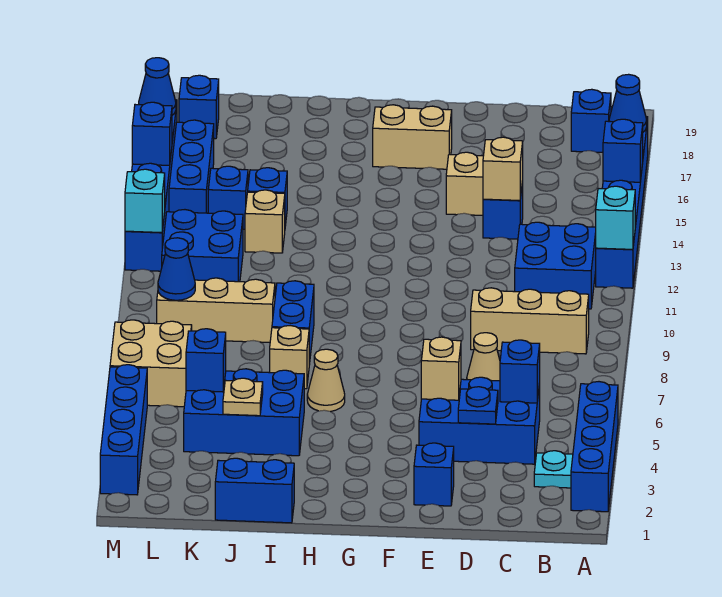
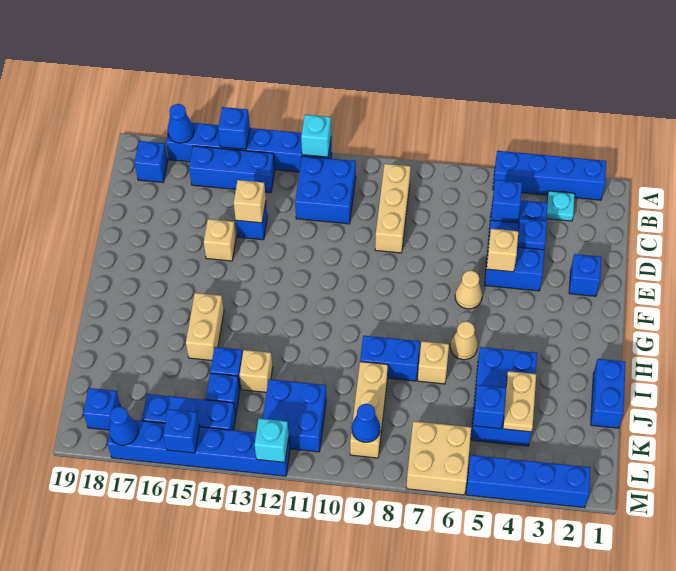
none -> blue brick B14:B16 level 1
tan cone D7 level 1 -> tan cone F6 level 1
tan brick F17:G17 level 1 -> tan brick H15:I15 level 1
tan plate J4 level 2 -> tan plate J4:K4 level 2

